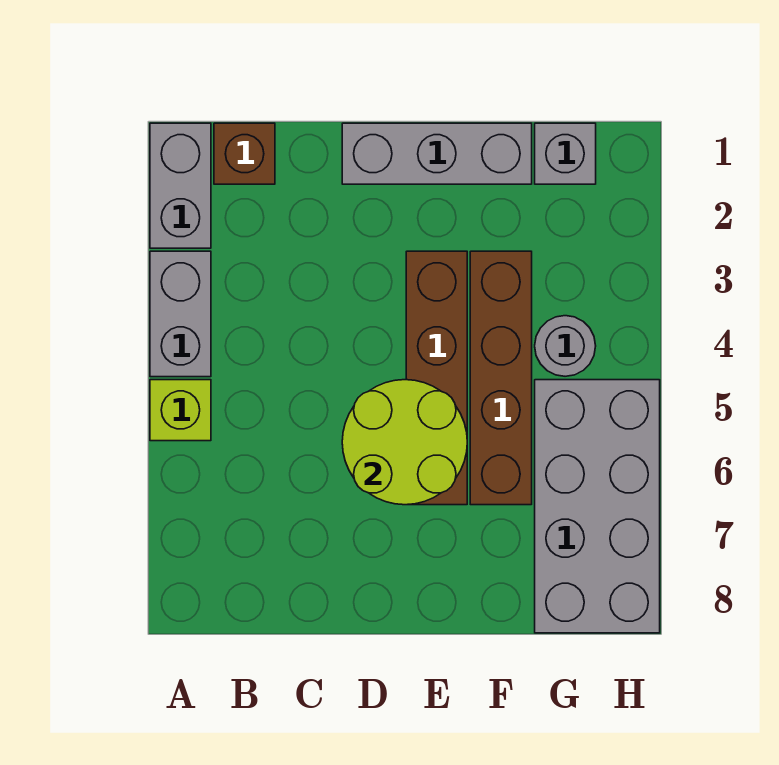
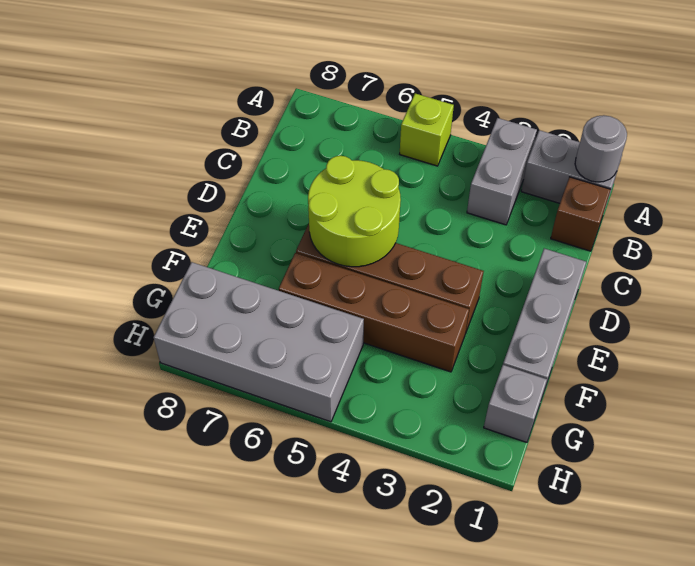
grey brick A3:A4 level 1 -> grey brick A3:B3 level 1
grey round brick G4 level 1 -> grey round brick A1 level 2

